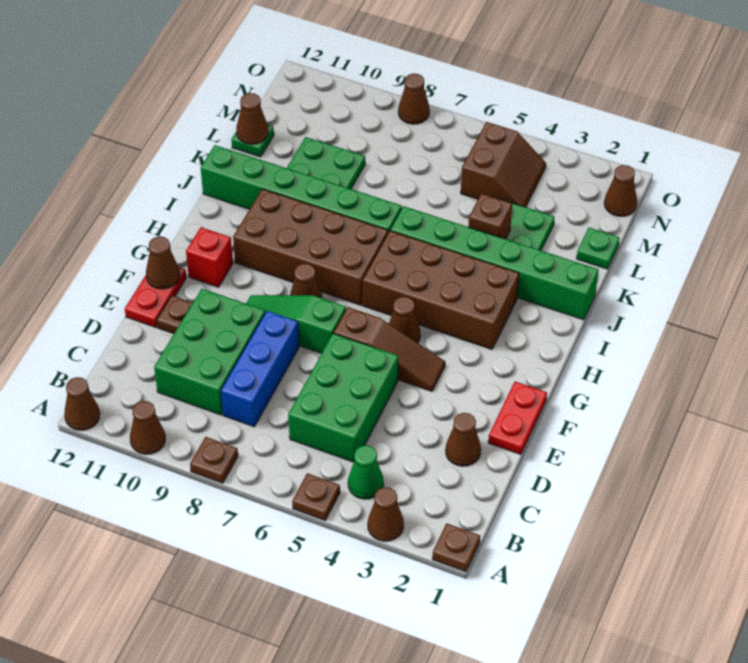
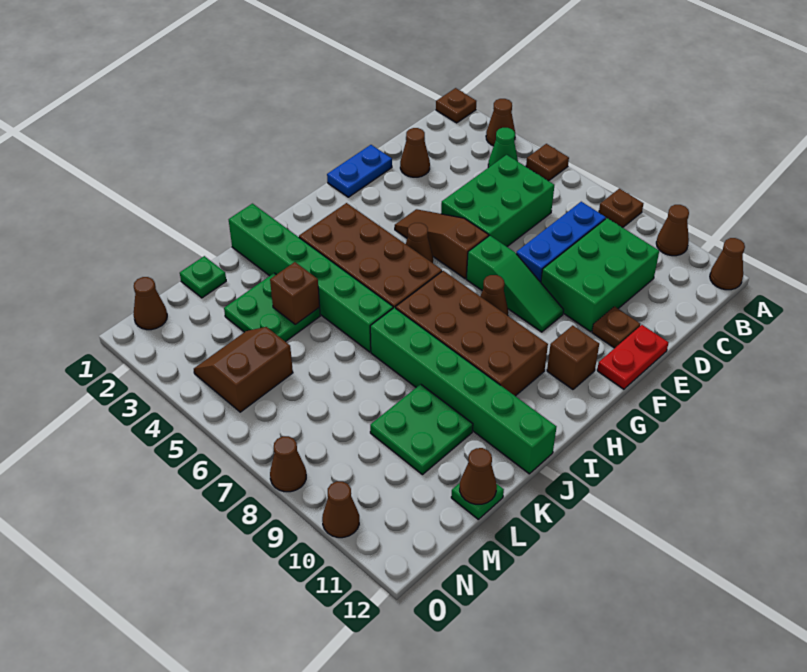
red plate E1:F1 level 1 -> blue plate E1:F1 level 1
brown cone F12 level 2 -> brown cone O10 level 1
red brick G11 level 1 -> brown brick G11 level 1

